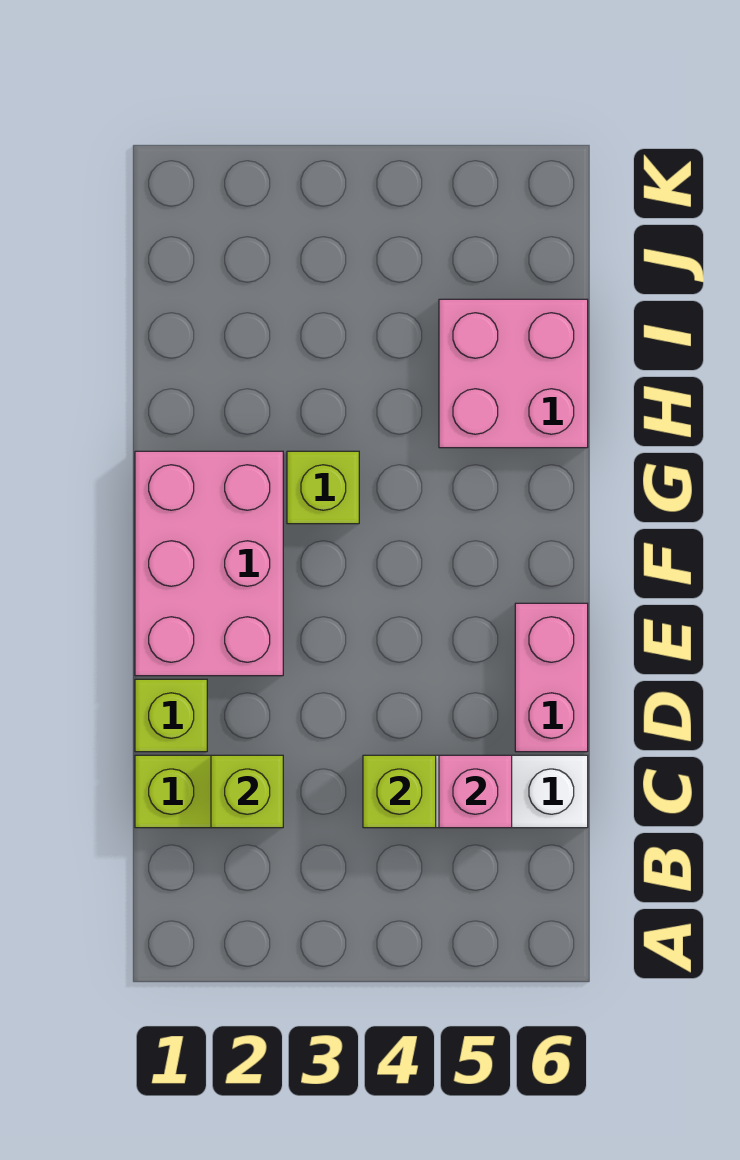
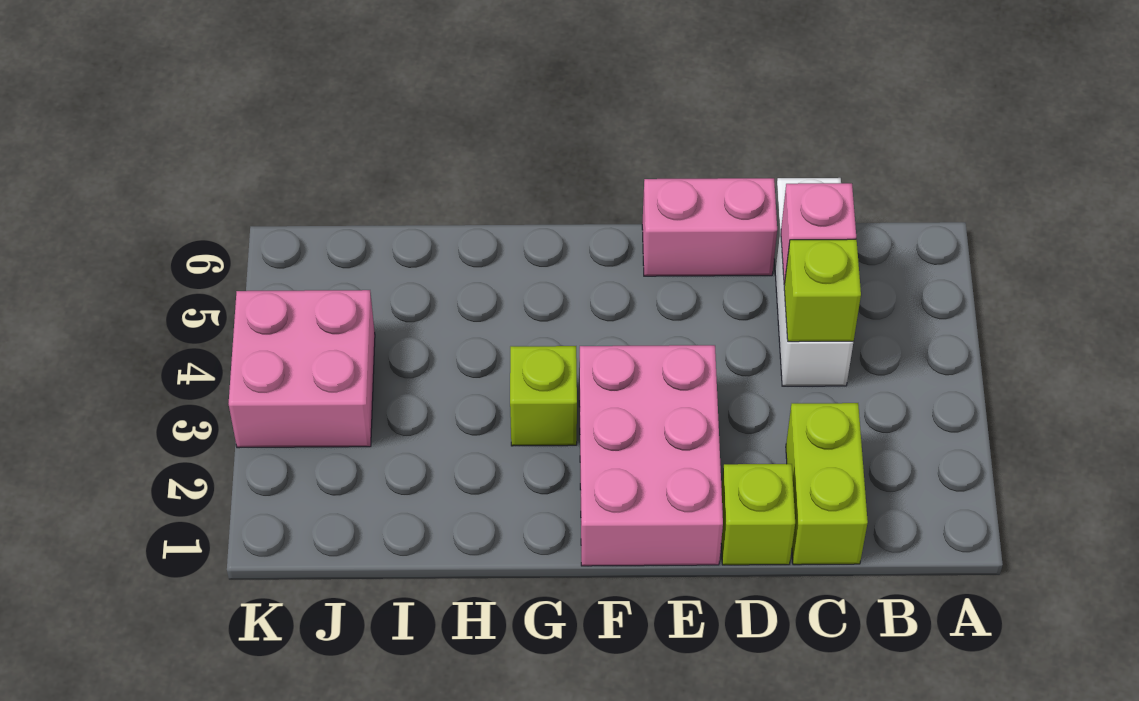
lime brick C2 level 2 -> none
pink brick E1:G2 level 1 -> pink brick E1:F3 level 1
pink brick H5:I6 level 1 -> pink brick J3:K4 level 1

